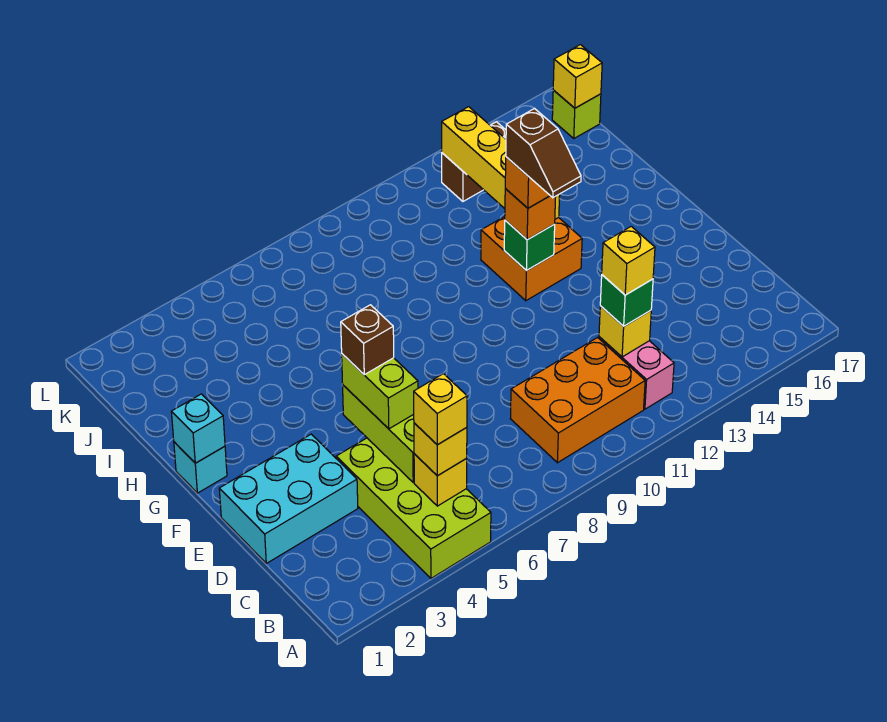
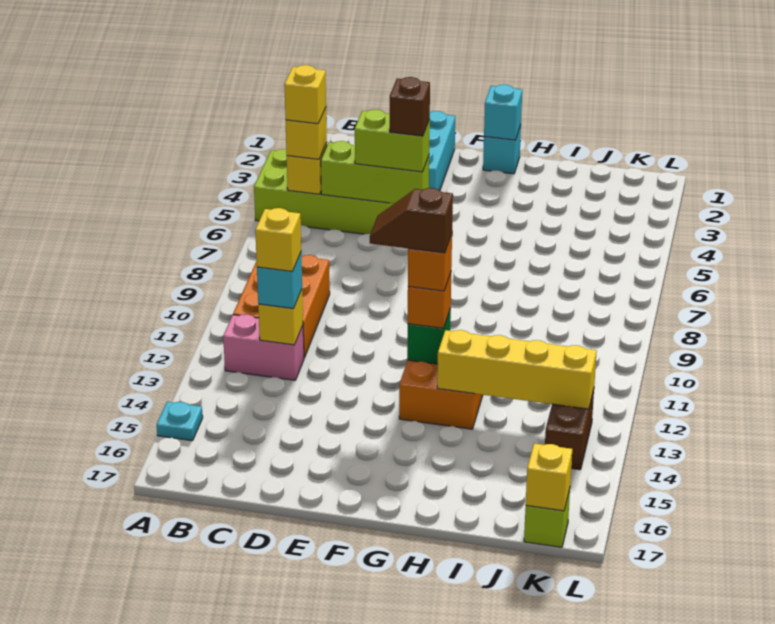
none -> cyan plate A15 level 1
green brick C12 level 3 -> cyan brick C12 level 3

